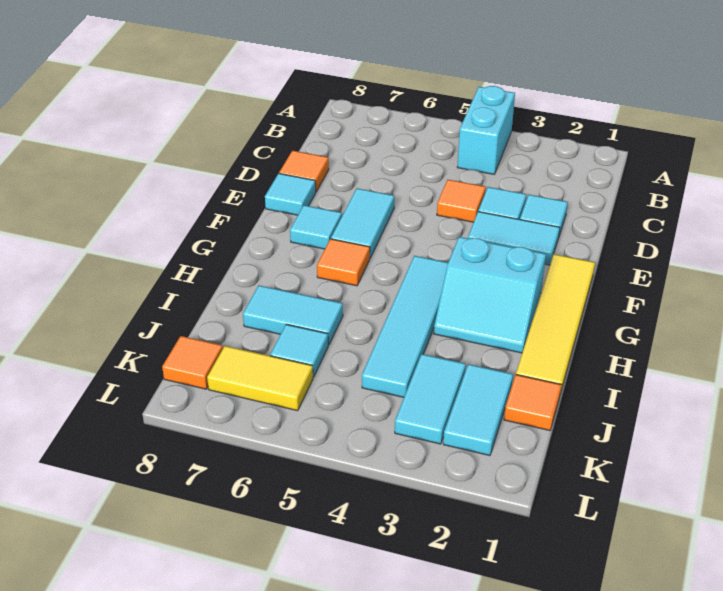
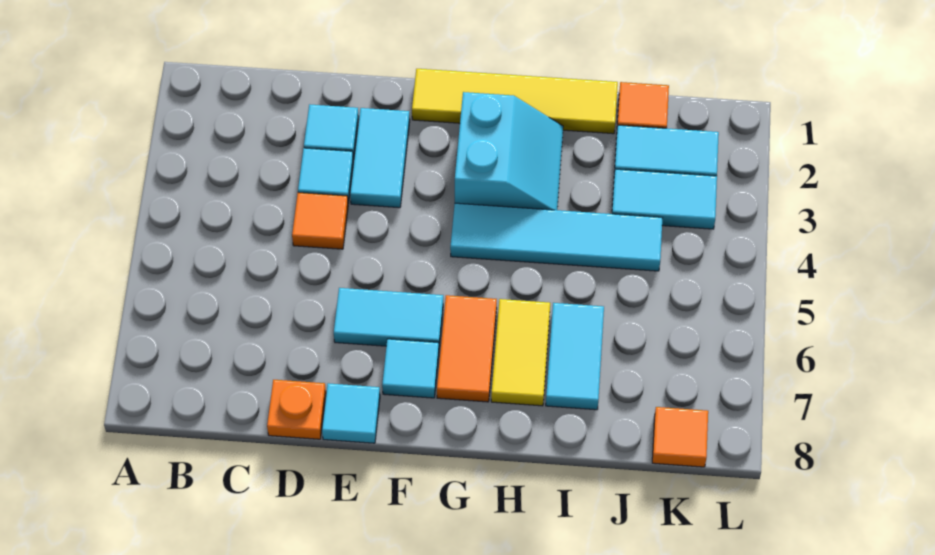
cyan brick A4:B4 level 1 -> none
orange tile D8 level 1 -> orange plate D8 level 1
orange tile G6 level 1 -> orange tile G6:G7 level 1
cyan tile J6 level 1 -> none
yellow tile K6:K7 level 1 -> yellow tile H6:H7 level 1

